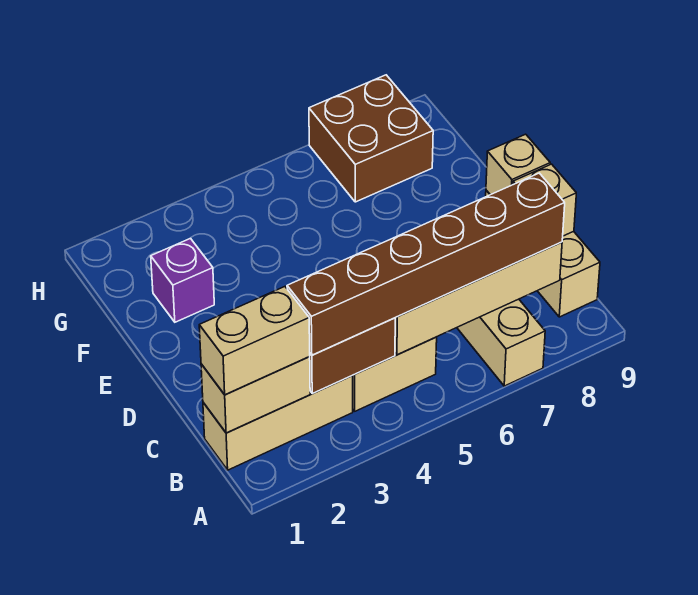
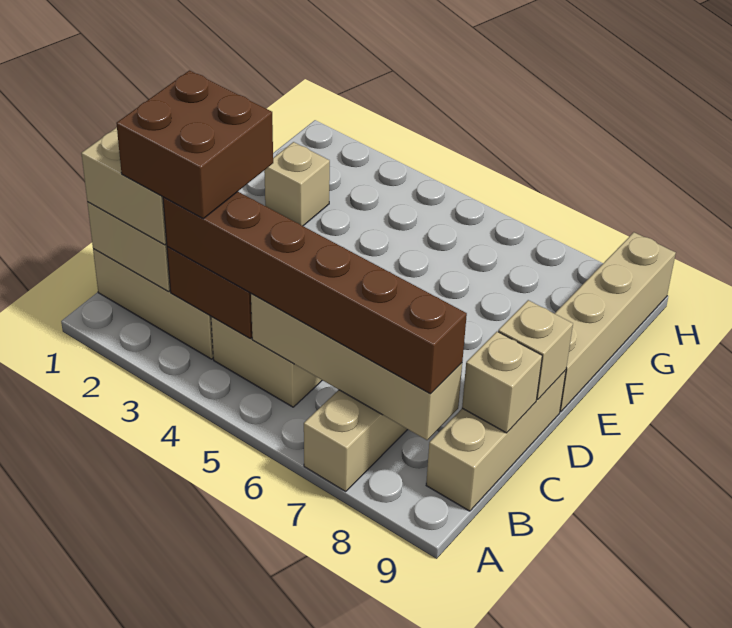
none -> tan brick E9:H9 level 1
purple brick F2 level 1 -> tan brick F2 level 1
brown brick G7:H8 level 1 -> brown brick B2:C3 level 4

